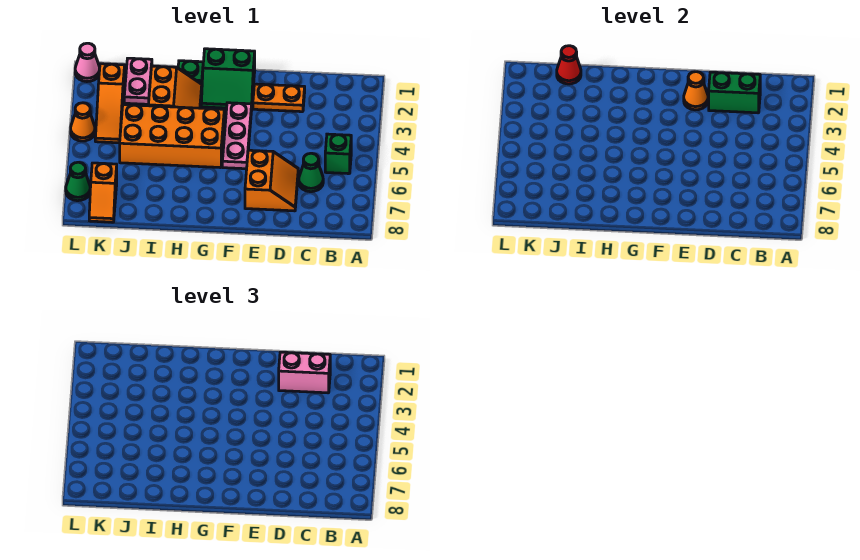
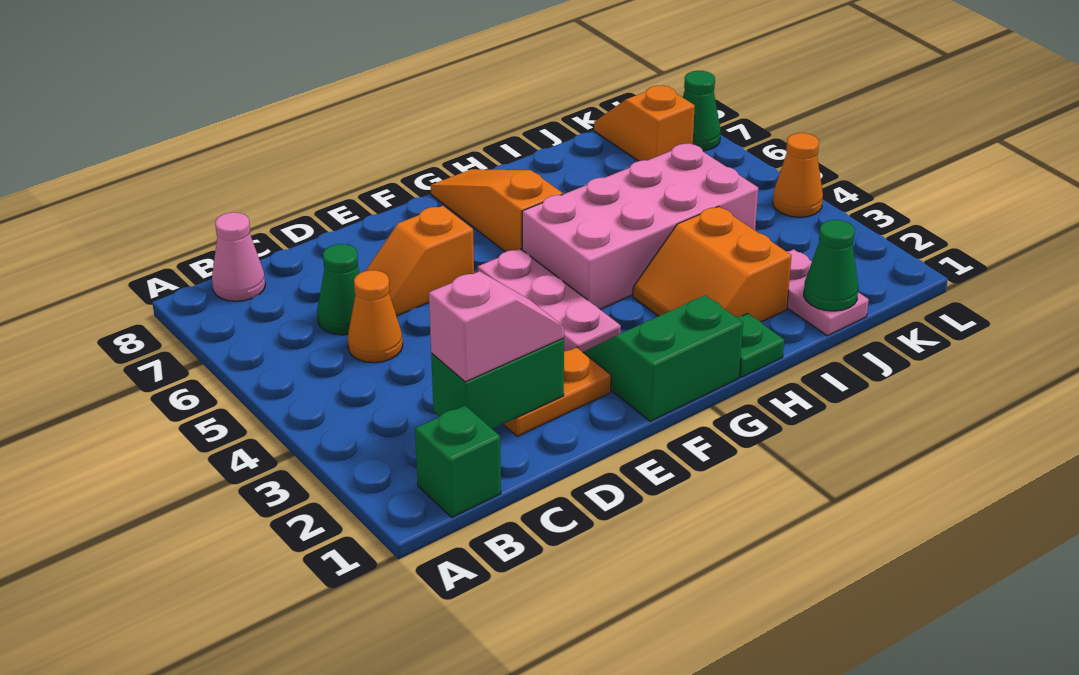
green brick B5 level 1 -> green brick B1 level 1
pink brick C2:D2 level 3 -> pink slope C2:D2 level 3 top C
orange slope D6:E7 level 1 top E -> orange slope D6:E6 level 1 top E
orange cone E2 level 2 -> orange cone C5 level 1
orange brick G4:J5 level 1 -> pink brick G4:J5 level 1
red cone J1 level 2 -> green cone J1 level 2
orange slope K2:K4 level 1 top 2 -> orange slope G6:G8 level 1 top 6
pink cone L1 level 1 -> pink cone B8 level 1

